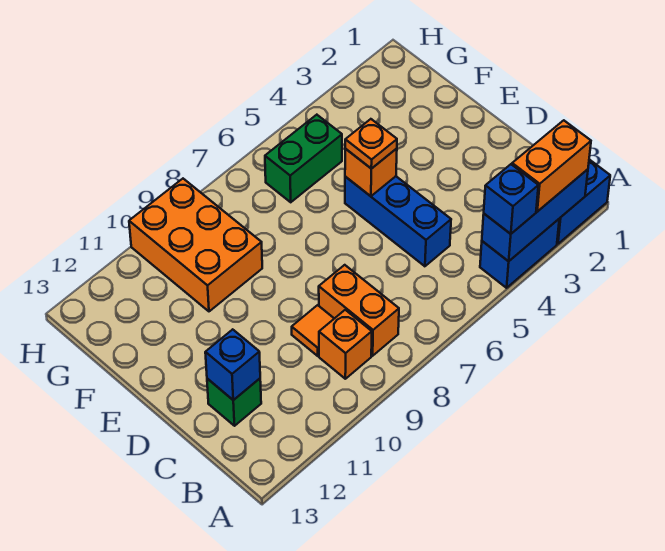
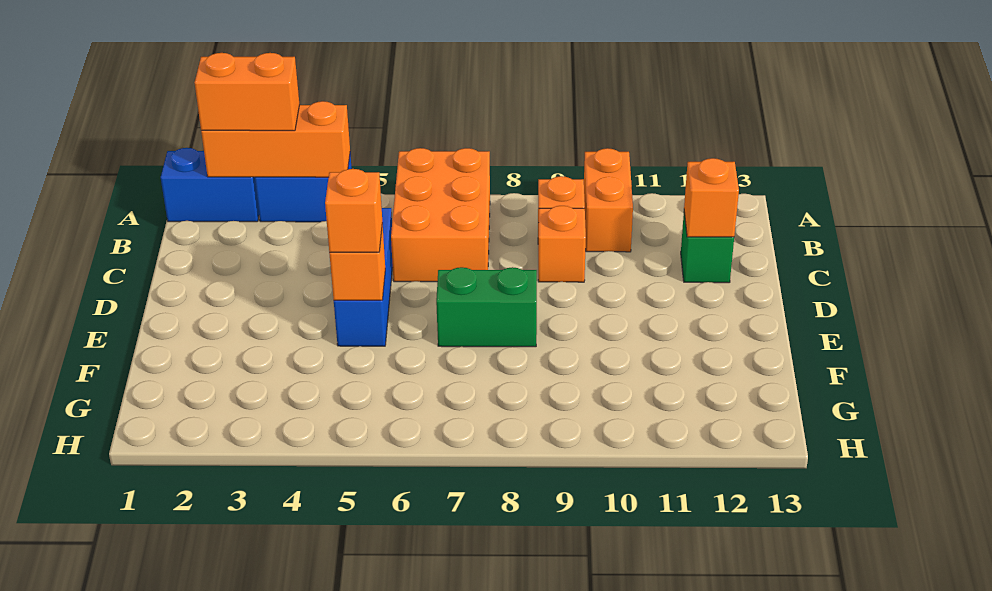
blue brick A2:A4 level 2 -> orange brick A2:A4 level 2
blue brick A4 level 3 -> none
orange brick B8:C8 level 1 -> orange brick A10:B10 level 1
orange tile C9 level 1 -> orange brick C9 level 1
blue brick C12 level 2 -> orange brick C12 level 2
orange plate E5 level 3 -> orange brick E5 level 3
orange brick F9:H10 level 1 -> orange brick A6:C7 level 1
green brick G5:G6 level 1 -> green brick E7:E8 level 1

